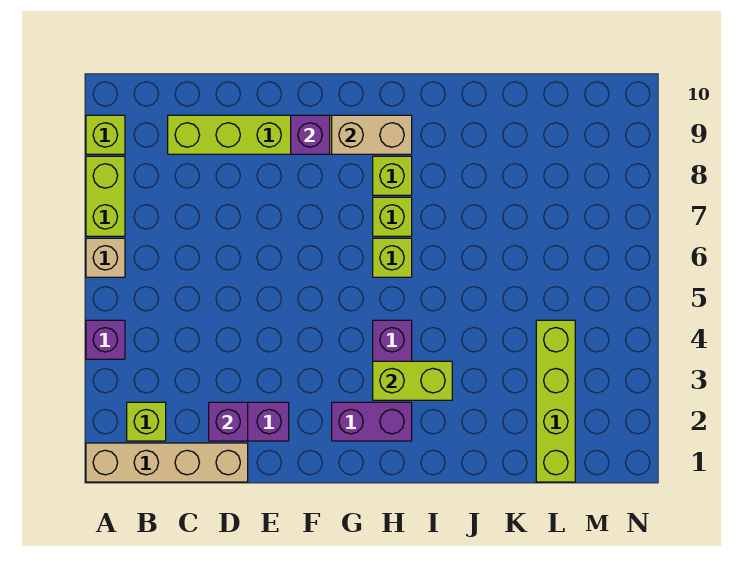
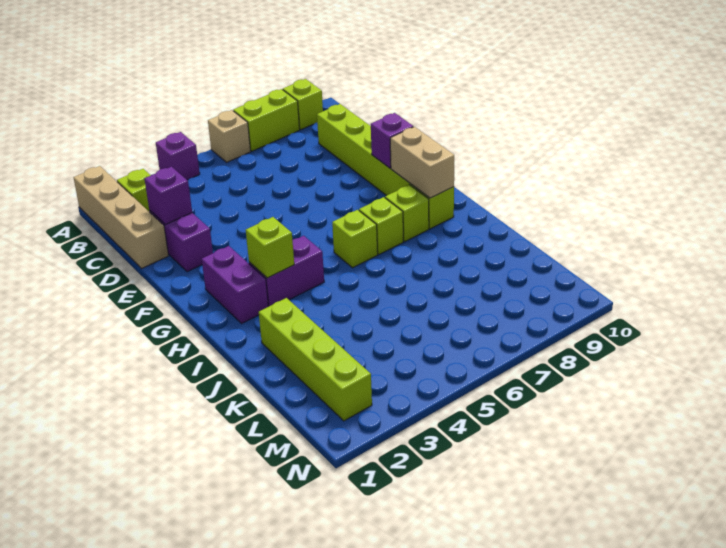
lime brick H3:I3 level 2 -> lime brick H3 level 2
lime brick L1:L4 level 1 -> lime brick J2:M2 level 1

